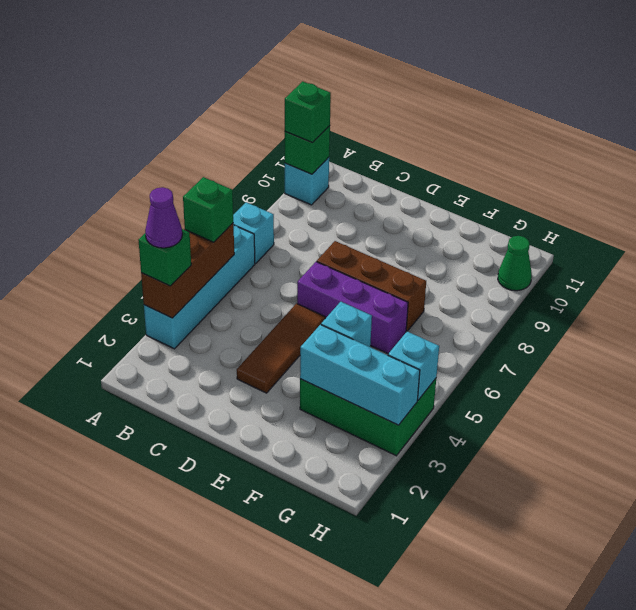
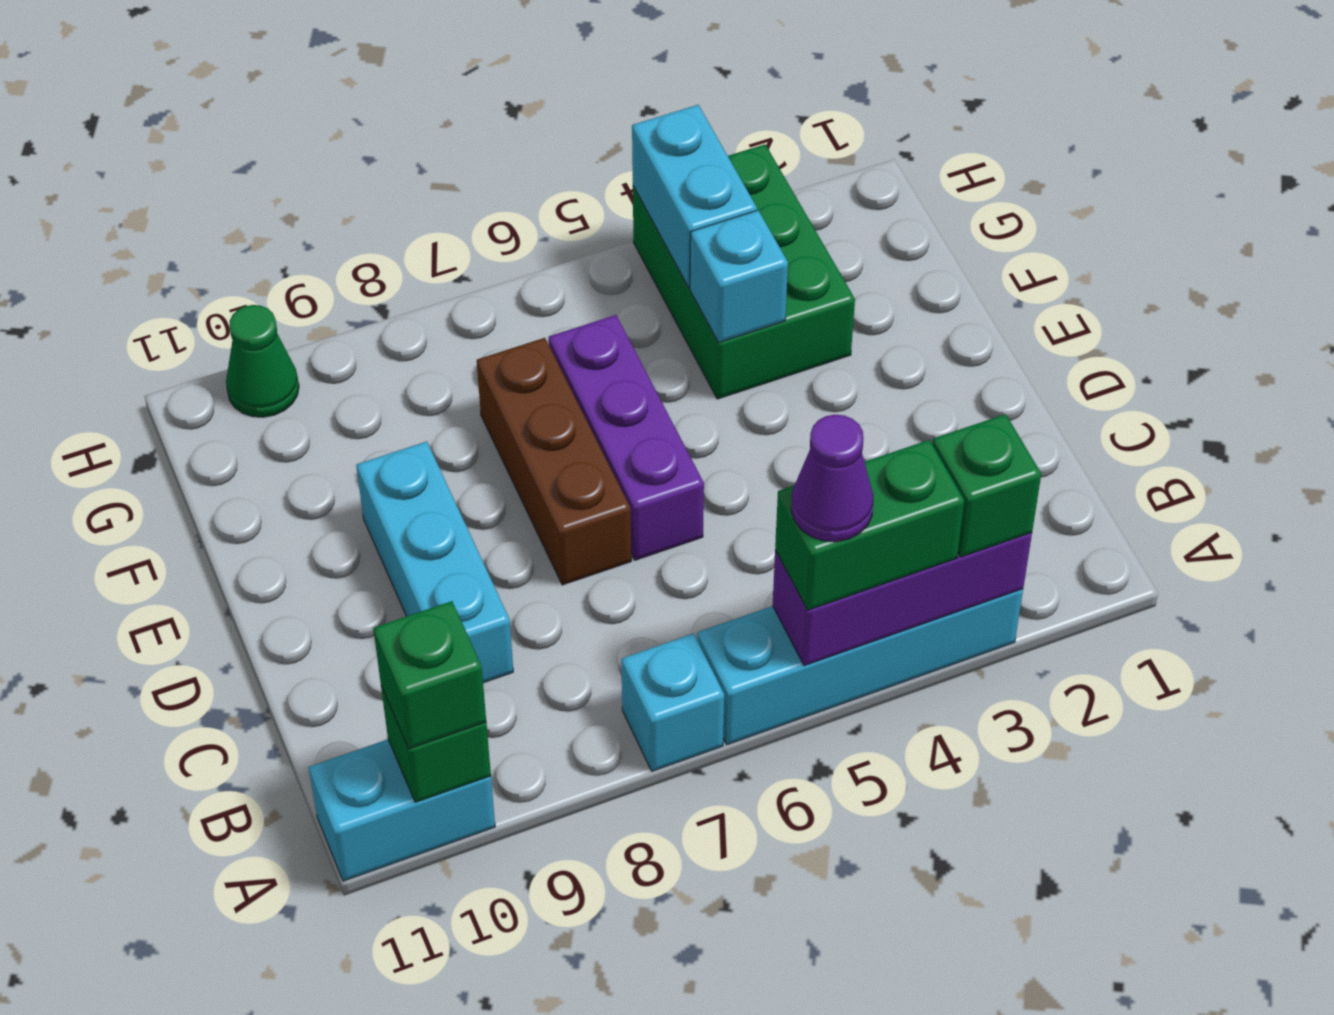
brown brick A3:A5 level 2 -> purple brick A3:A5 level 2
purple cone A3 level 4 -> purple cone A5 level 4
green brick A5 level 3 -> green brick A4:A5 level 3
cyan brick A10 level 1 -> cyan brick A10:A11 level 1
brown tile D3:D5 level 1 -> none
cyan brick F3:H3 level 2 -> cyan brick C9:E9 level 1
cyan brick H4 level 2 -> cyan brick G4:H4 level 2

